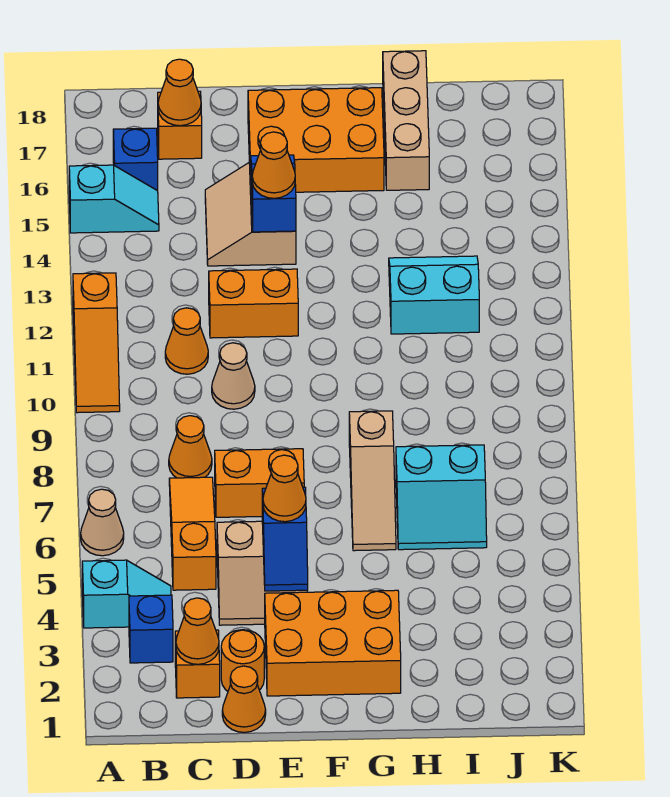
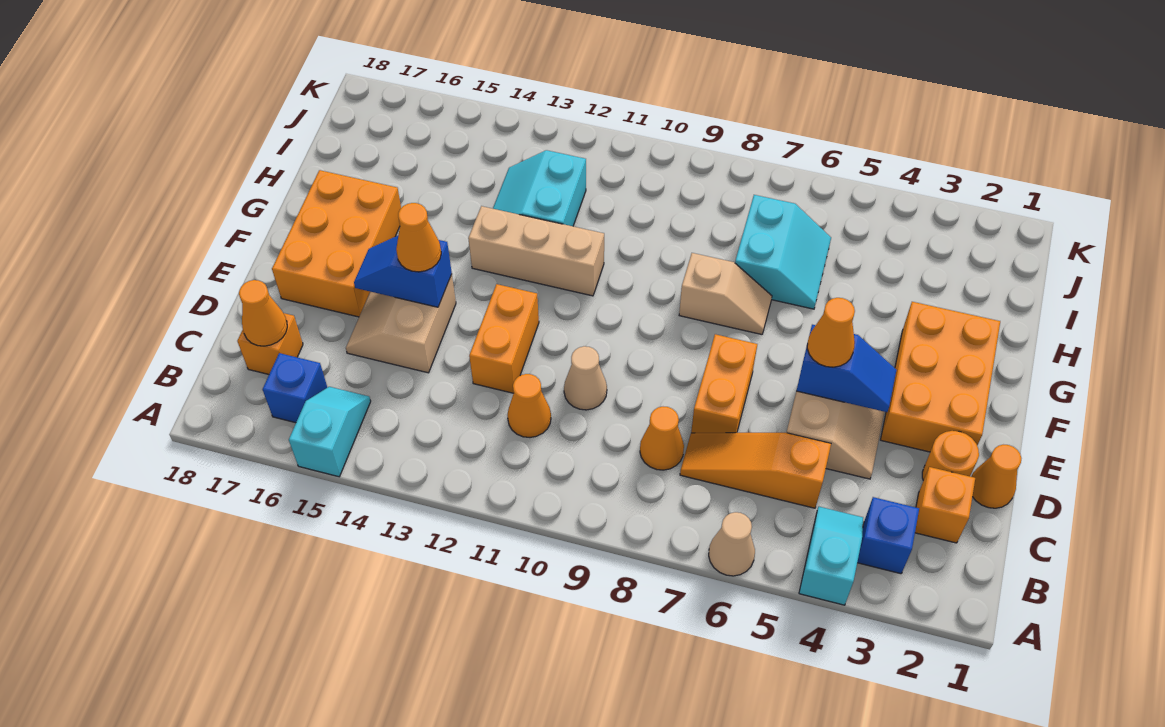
orange slope A10:A12 level 1 top 12 -> none
orange cone C2 level 2 -> none
tan slope D14:E15 level 1 top E -> tan slope D14:E15 level 1 top 14
tan slope G6:G8 level 1 top 8 -> tan slope G7:G8 level 1 top 8
tan brick H16:H18 level 1 -> tan brick G11:G13 level 1

